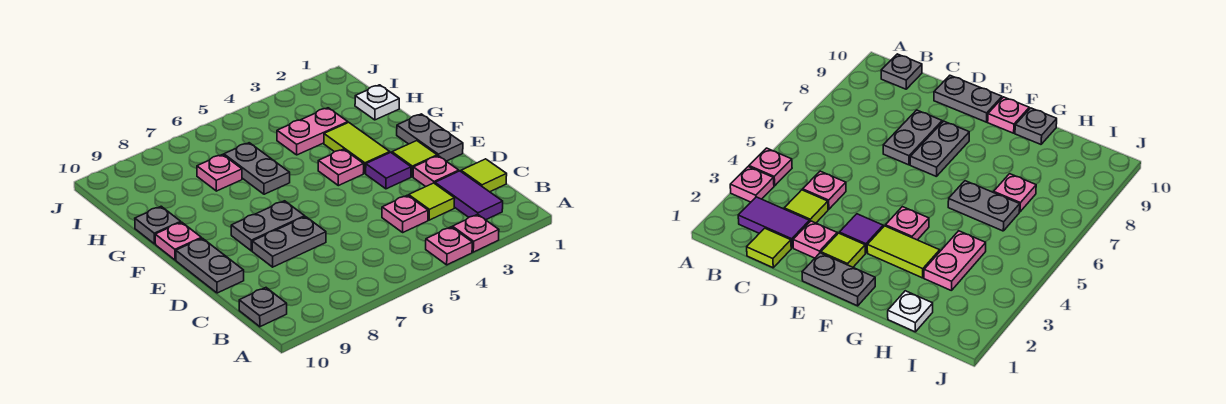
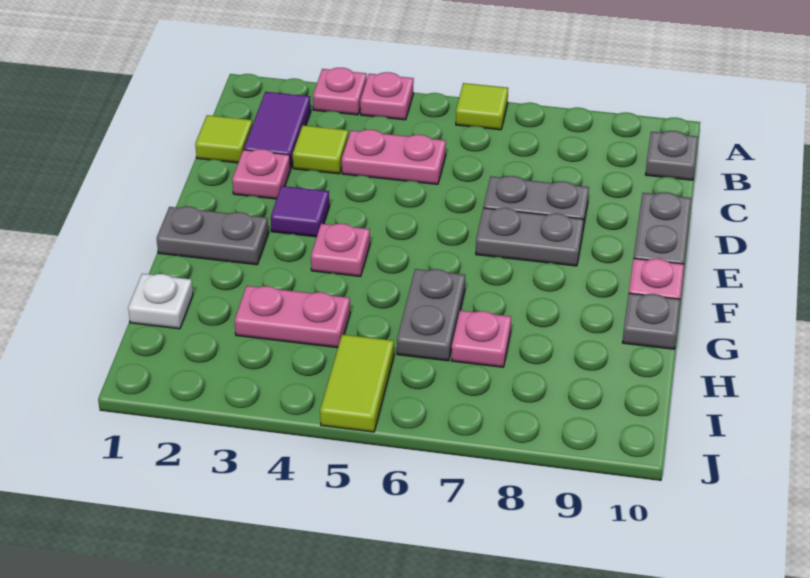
pink plate C4 level 1 -> pink plate C4:C5 level 1
grey plate E1:F1 level 1 -> grey plate F1:F2 level 1
lime tile E2 level 1 -> lime tile A6 level 1
lime tile F3:G3 level 1 -> lime tile I5:J5 level 1

